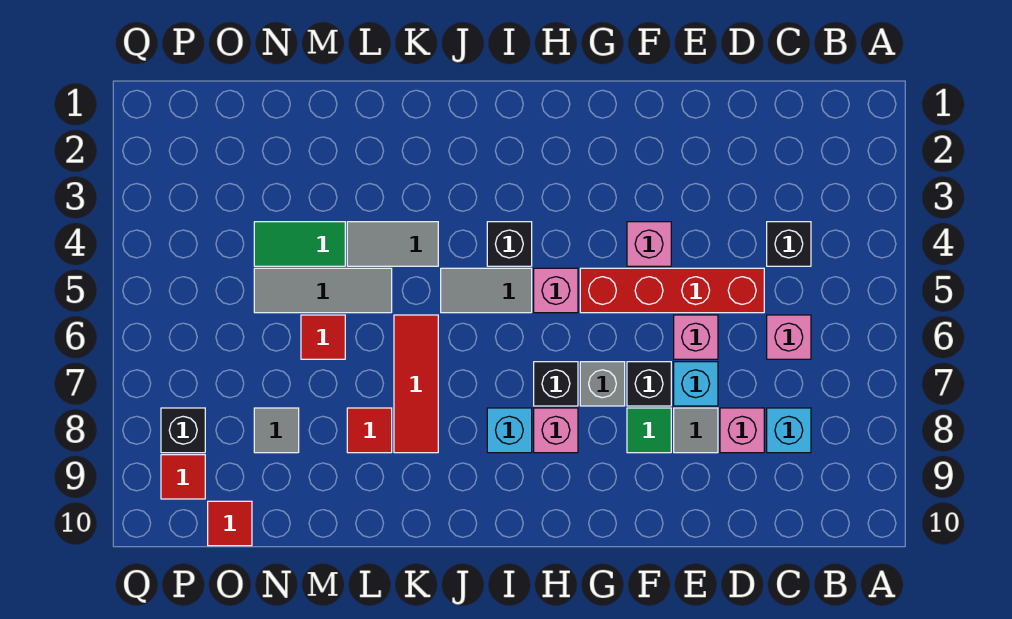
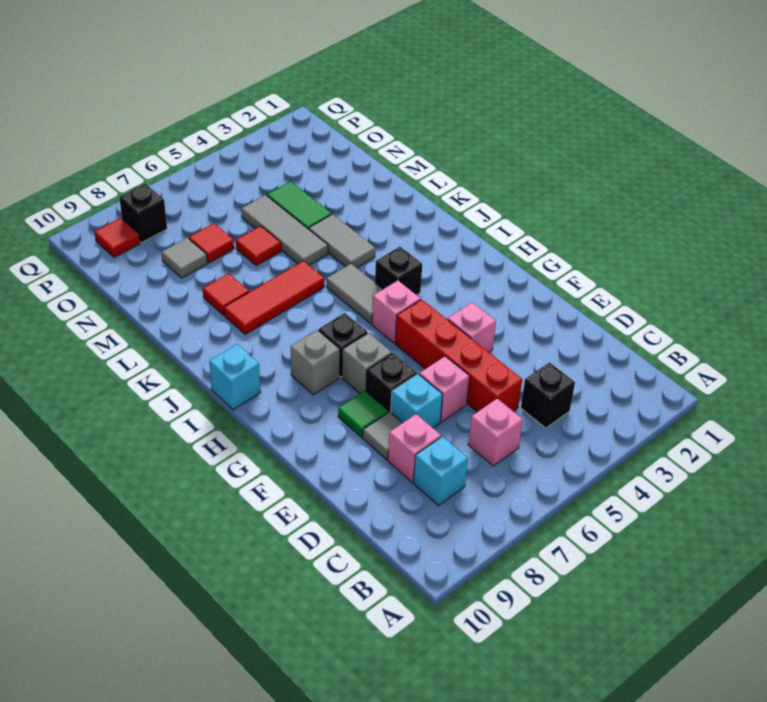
pink brick H8 level 1 -> grey brick H8 level 1
cyan brick I8 level 1 -> cyan brick I10 level 1
red tile O10 level 1 -> red tile N7 level 1

